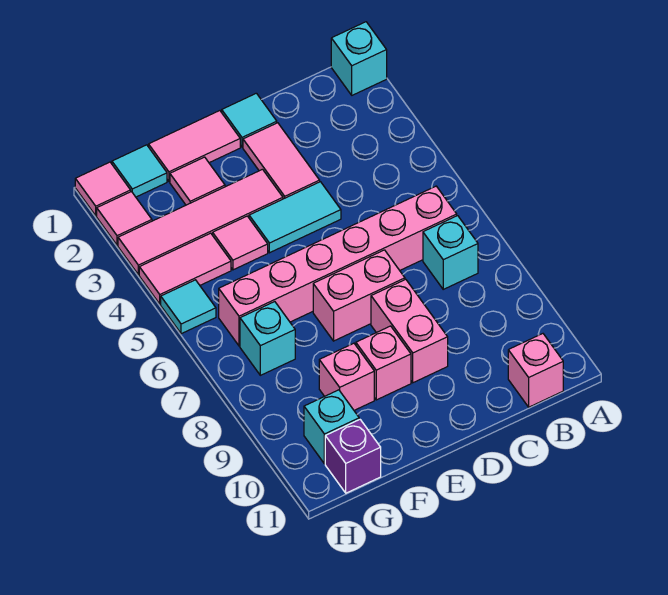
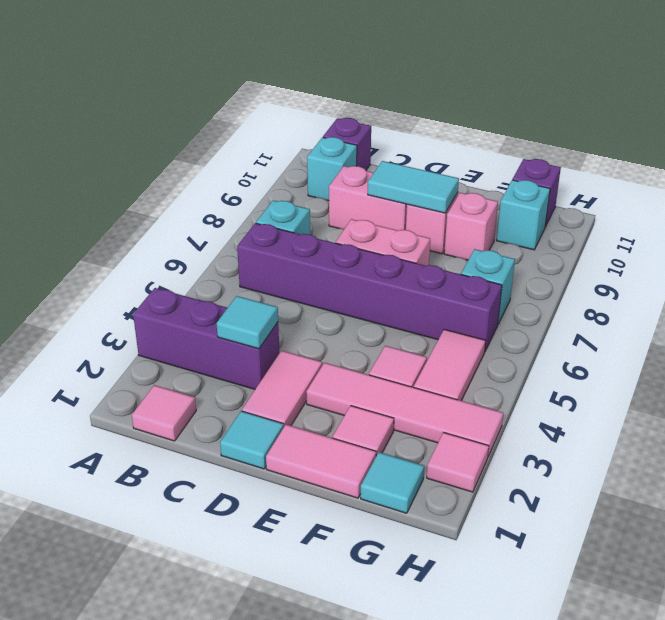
cyan brick A1 level 1 -> cyan brick B10 level 1
none -> purple brick A3:C3 level 1
pink brick B6:G6 level 1 -> purple brick B6:G6 level 1
pink brick B11 level 1 -> purple brick B11 level 1
cyan tile D4:E4 level 1 -> cyan tile D9:E9 level 2
pink brick D8:D9 level 1 -> pink brick C9:D9 level 1
pink tile G4:H4 level 1 -> pink tile G4:G5 level 1
pink tile H1 level 1 -> pink tile B1 level 1
cyan tile H5 level 1 -> cyan tile C3 level 2

